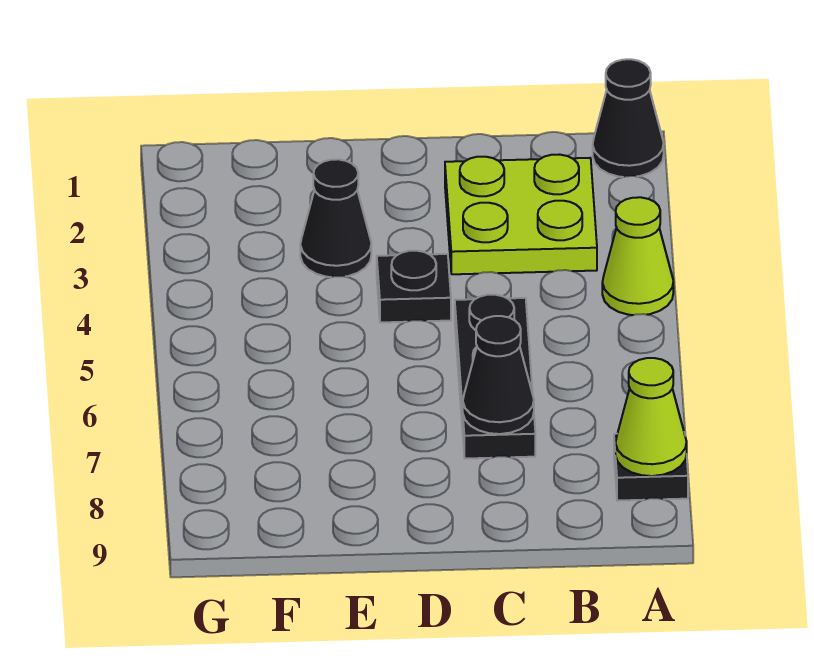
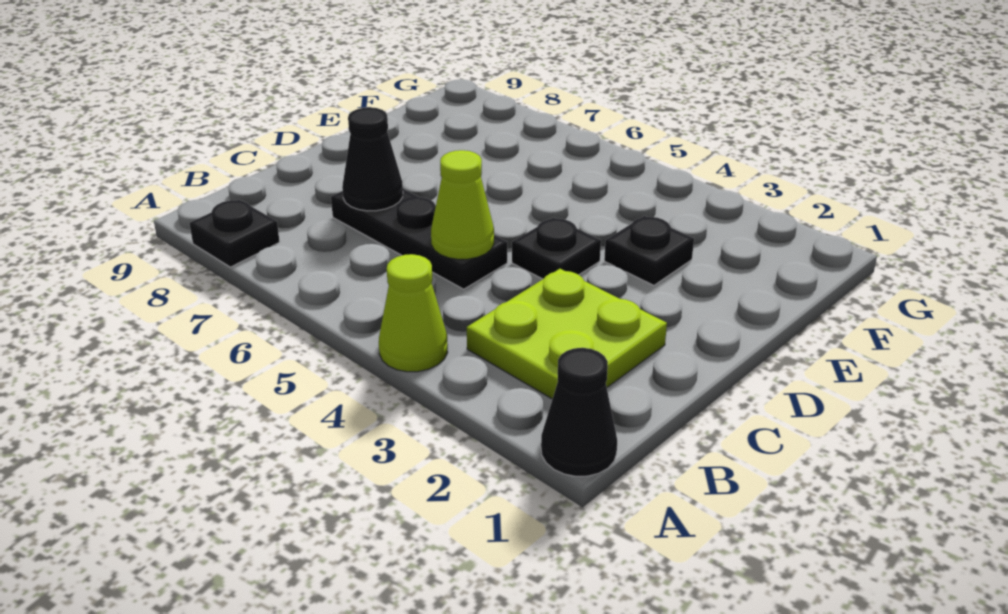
lime cone A8 level 2 -> lime cone C5 level 2
black cone E3 level 1 -> black plate E3 level 1

